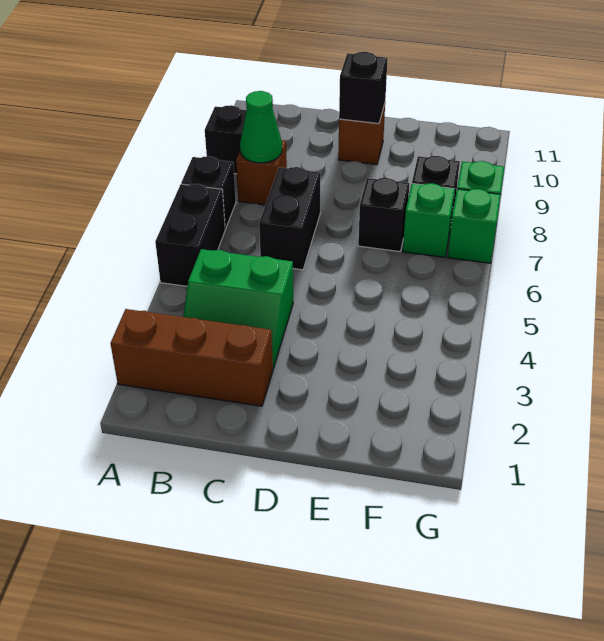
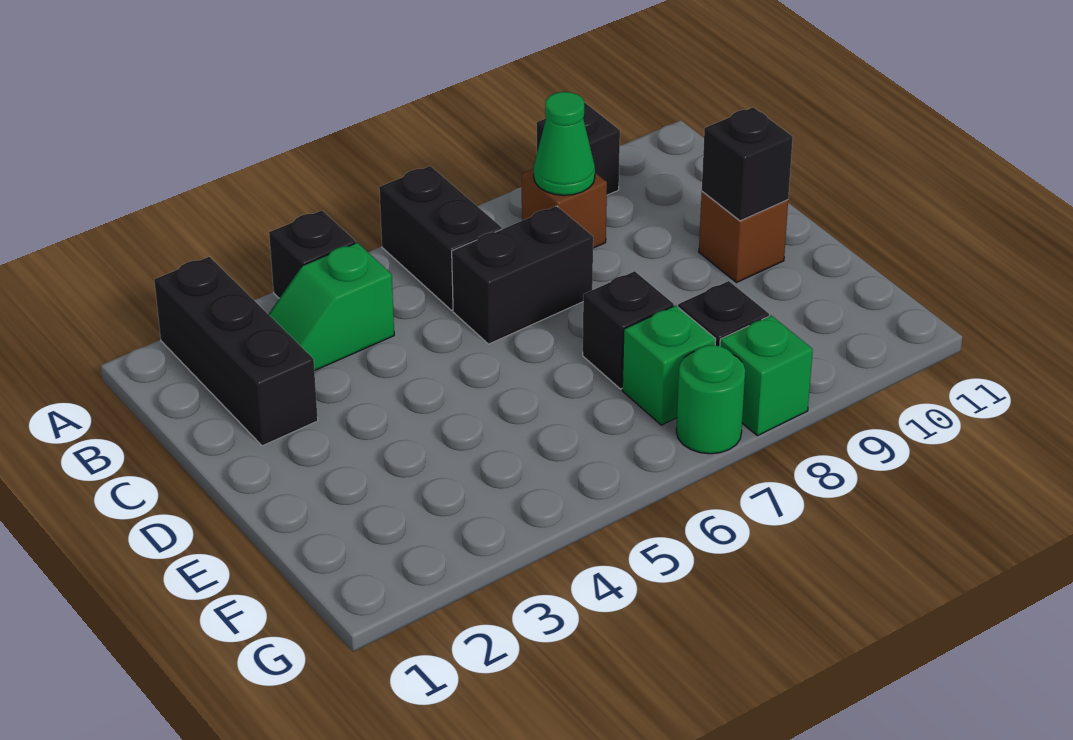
brown brick A2:C2 level 1 -> black brick A2:C2 level 1
black brick A5:A6 level 1 -> black brick A6:B6 level 1
black brick A7 level 1 -> black brick A4 level 1
green slope B3:C4 level 1 top 4 -> green slope B3:B4 level 1 top 4
green brick G7 level 1 -> green round brick G7 level 1

